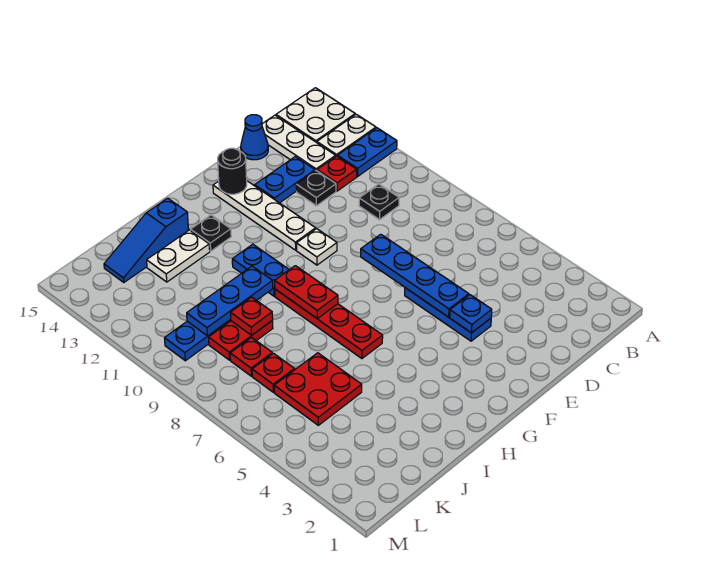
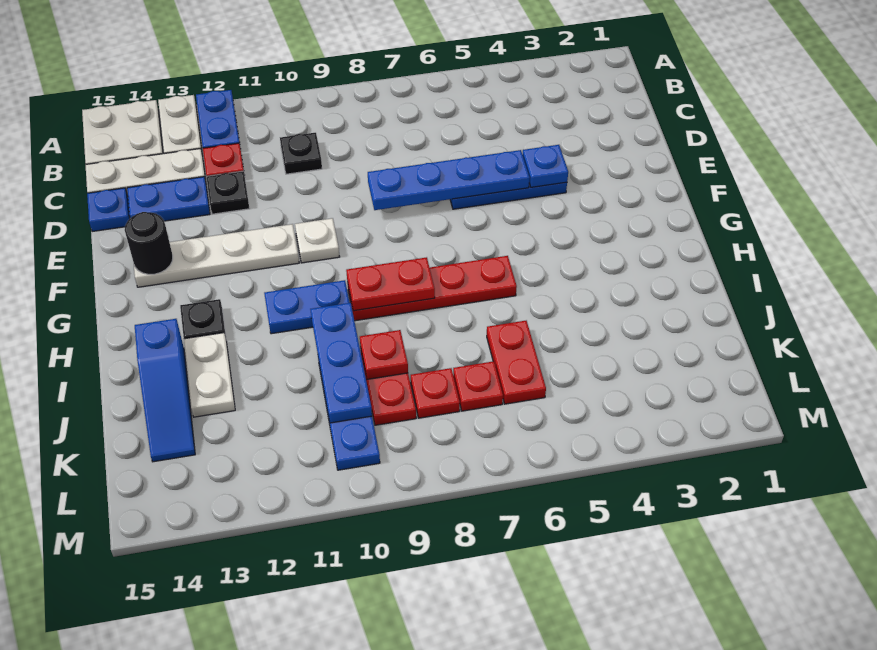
blue plate D13:E13 level 1 -> blue plate D13:D14 level 1
blue cone D15 level 1 -> blue plate D15 level 1
red plate J5:K6 level 1 -> red plate J6:K6 level 1

